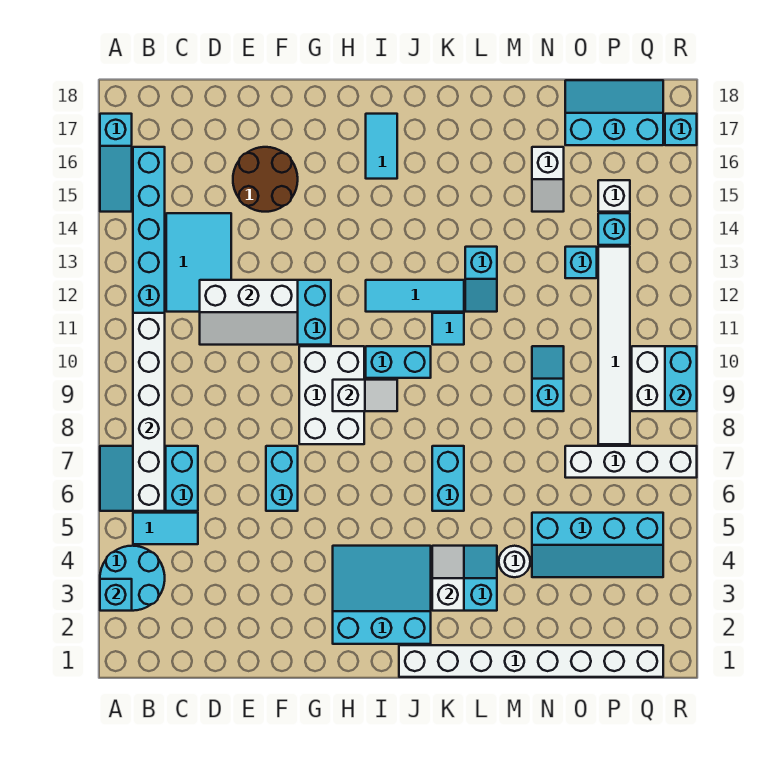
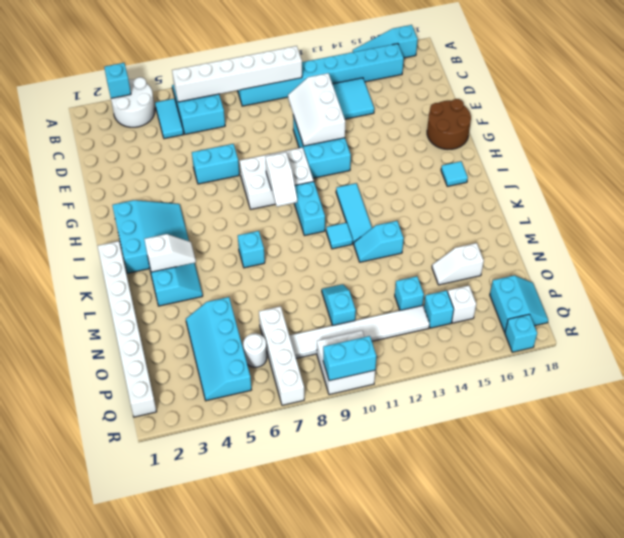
cyan round brick A3:B4 level 1 -> white round brick A3:B4 level 1
brown round brick E15:F16 level 1 -> brown round brick F17:G18 level 1
cyan tile I16:I17 level 1 -> cyan tile I17 level 1
cyan brick K6:K7 level 1 -> cyan brick K7 level 1
white round brick M4 level 1 -> white round brick P6 level 1
cyan slope N9:N10 level 1 top 9 -> cyan slope N10:O10 level 1 top O
cyan slope O17:Q18 level 1 top 17 -> cyan slope P17:Q18 level 1 top 17

